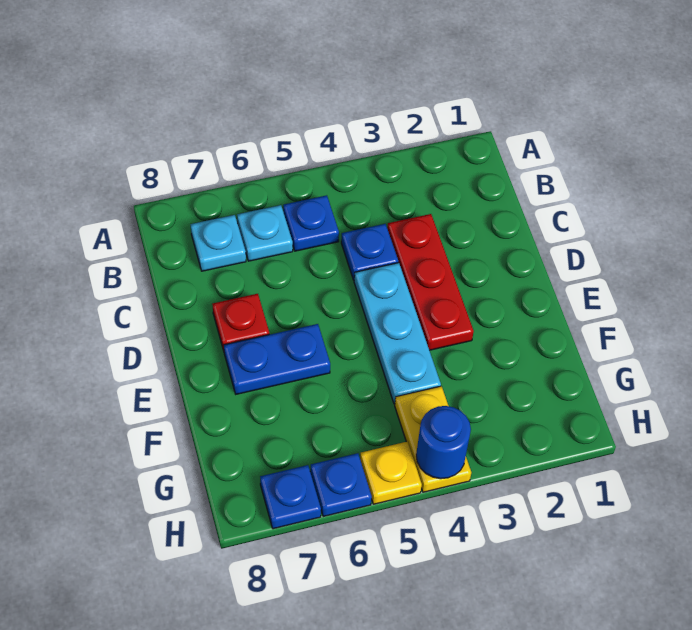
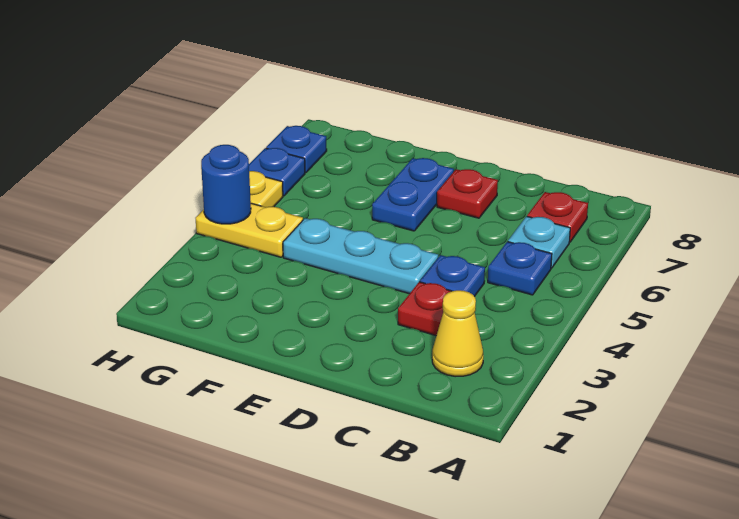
none -> yellow cone B2 level 1
cyan plate B7 level 1 -> red plate B7 level 1
red plate C3:E3 level 1 -> red plate C3 level 1

